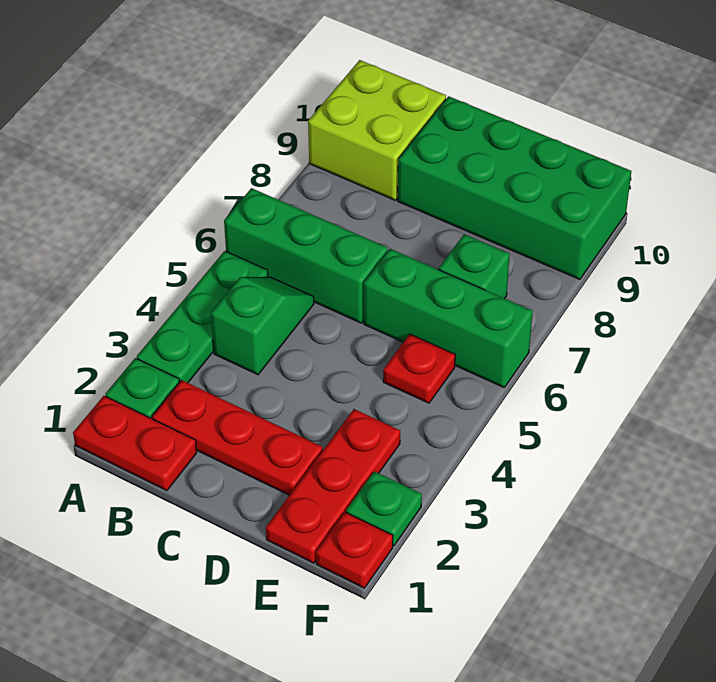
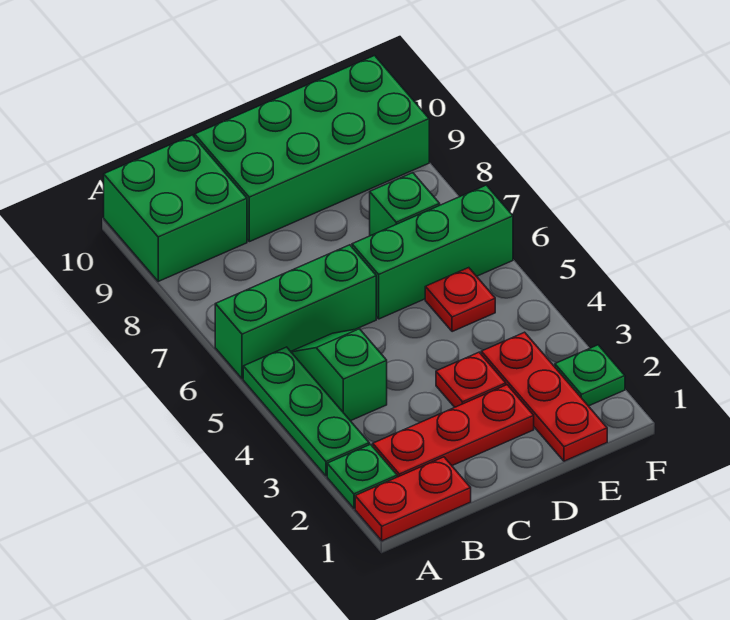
lime brick A9:B10 level 1 -> green brick A9:B10 level 1
red plate F1 level 1 -> red plate D3 level 1

